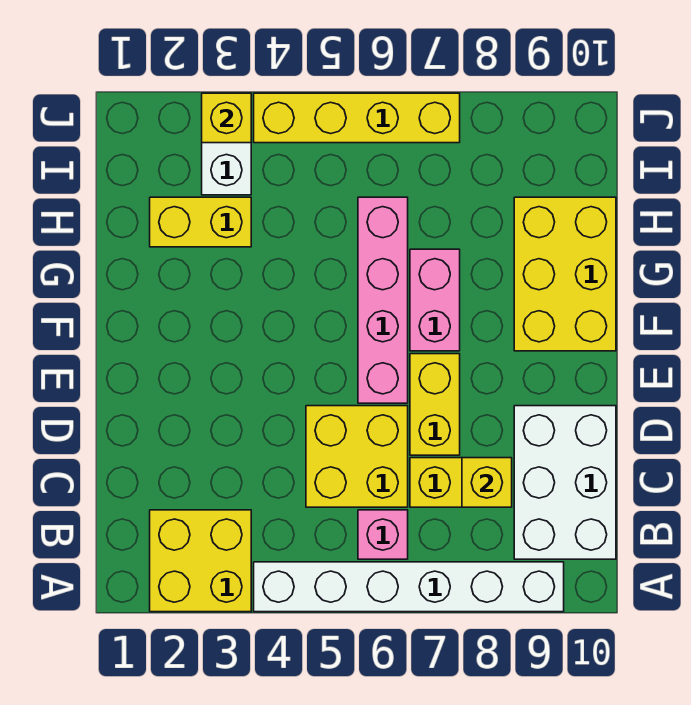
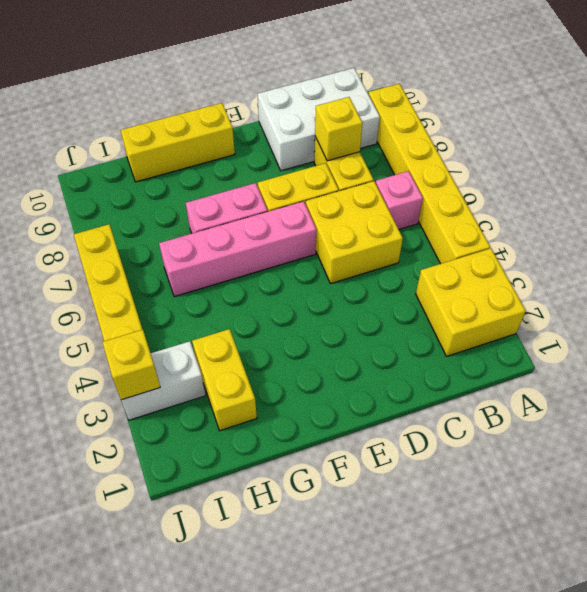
white brick A4:A9 level 1 -> yellow brick A4:A9 level 1
yellow brick F9:H10 level 1 -> yellow brick F10:H10 level 1

